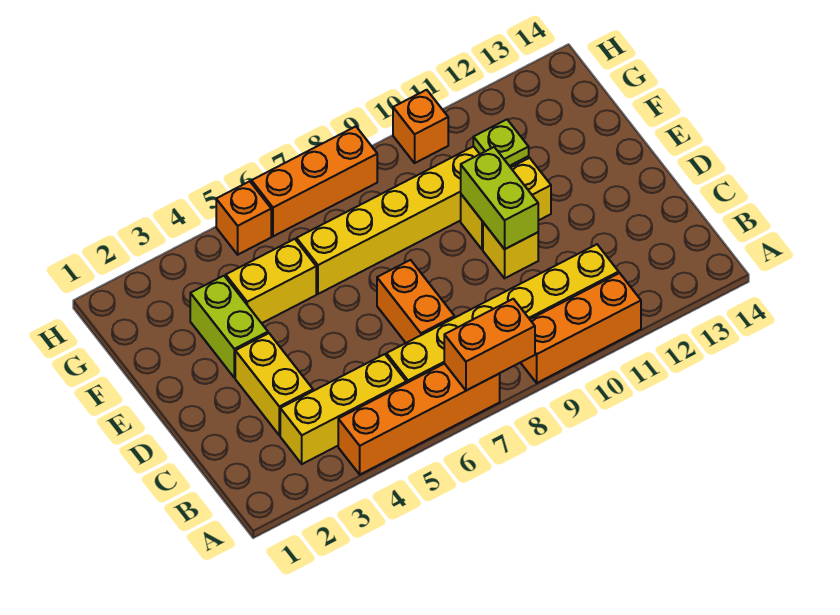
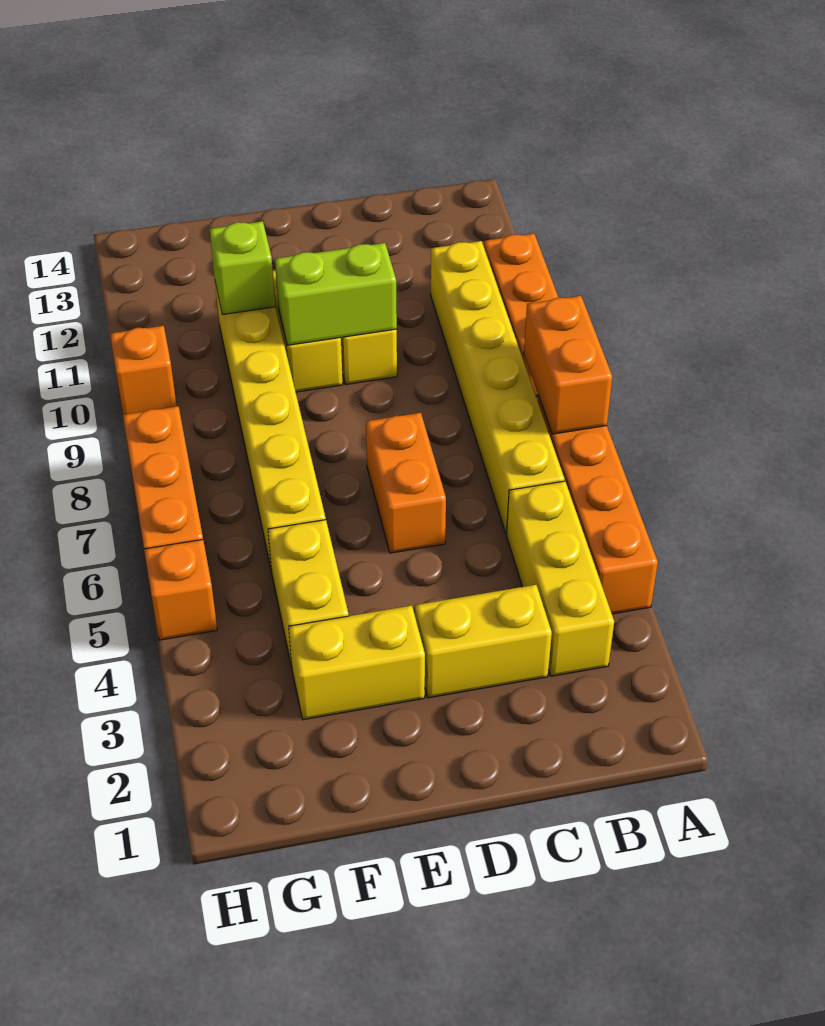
orange brick C7:D7 level 1 -> orange brick D6:D7 level 1
lime brick E3:F3 level 1 -> yellow brick E3:F3 level 1
lime plate F11 level 2 -> lime brick F11 level 2

